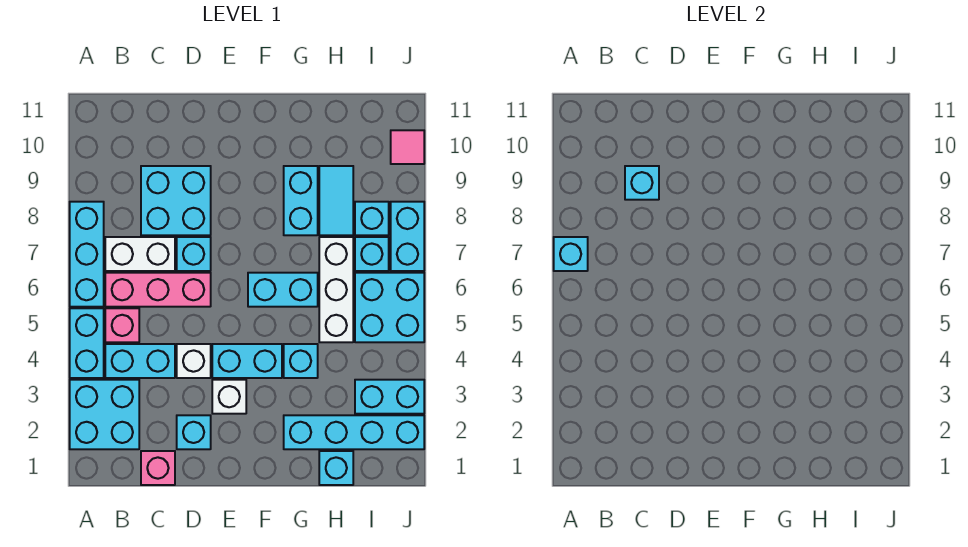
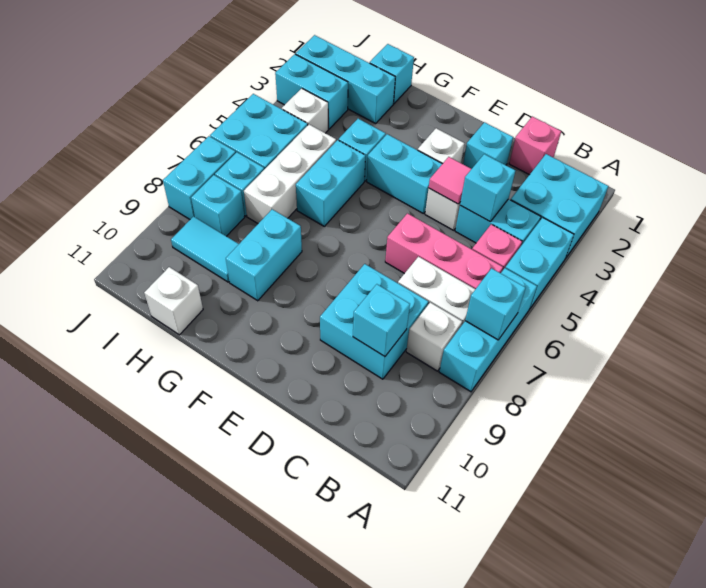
none -> white brick B8 level 1
cyan brick D7 level 1 -> cyan brick C4 level 2
cyan brick F6:G6 level 1 -> cyan brick G5:G6 level 1
cyan brick G2:J2 level 1 -> cyan brick H2:J2 level 1
cyan tile H8:H9 level 1 -> cyan tile H9:I9 level 1
none -> white brick H11 level 1
none -> white brick I4 level 1
pink tile J10 level 1 -> pink tile D4 level 2

